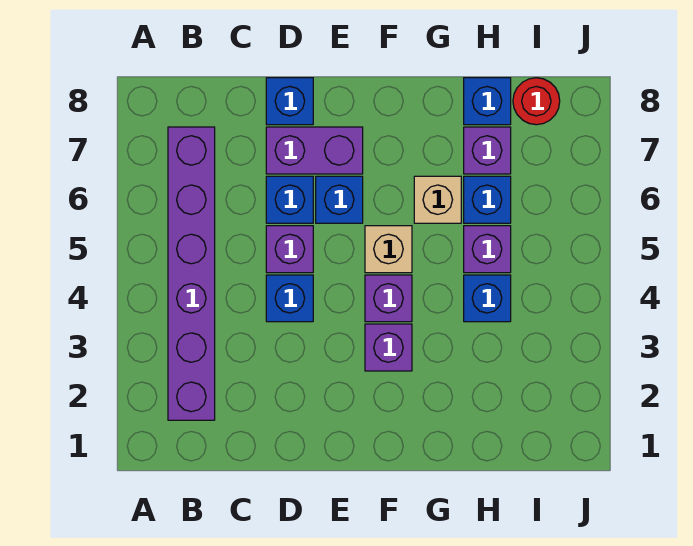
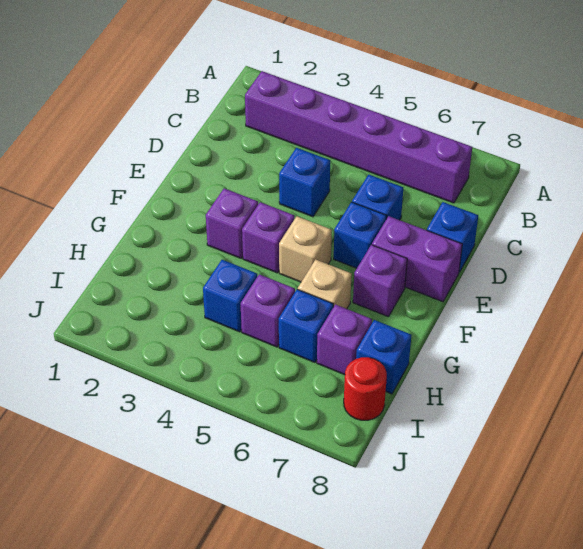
purple brick D5 level 1 -> purple brick F7 level 1
purple brick D7:E7 level 1 -> purple brick E7:E8 level 1

